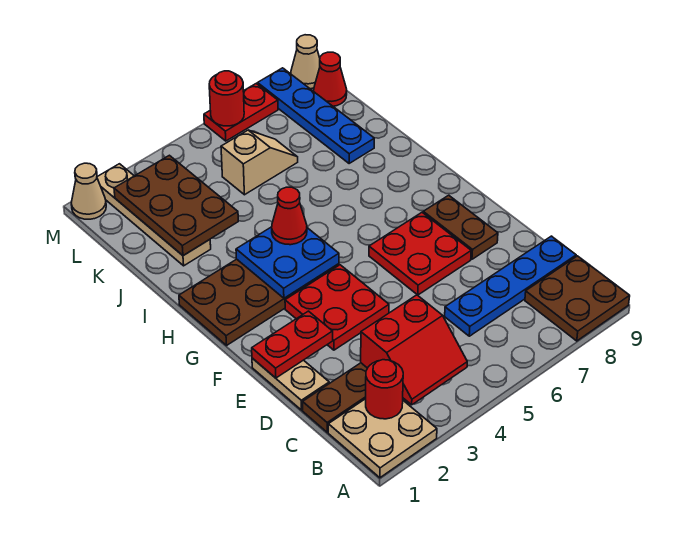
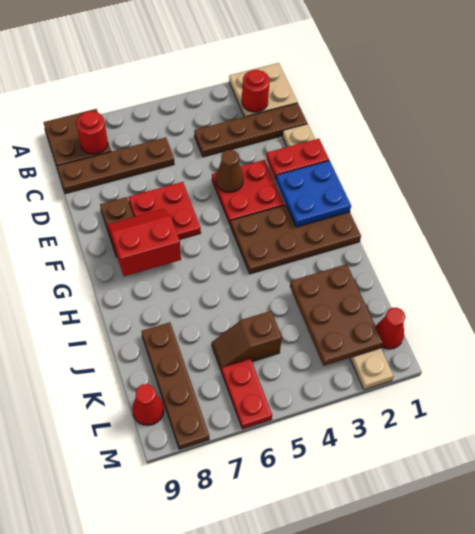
red slope B3:C4 level 2 top C -> red slope F7:G8 level 2 top G
blue plate C6:C9 level 1 -> brown plate C6:C9 level 1
none -> brown cone E4 level 2
blue plate G3:H4 level 2 -> blue plate F1:G2 level 2
red cone H4 level 3 -> red cone L1 level 1
blue plate J8:M8 level 1 -> brown plate J8:M8 level 1
tan slope K5:K6 level 1 top 5 -> brown slope K5:K6 level 1 top 5
tan cone M1 level 1 -> none
red plate M6:M7 level 1 -> red plate L6:M6 level 1
red round brick M6 level 2 -> red round brick B8 level 2
tan cone M9 level 1 -> none

